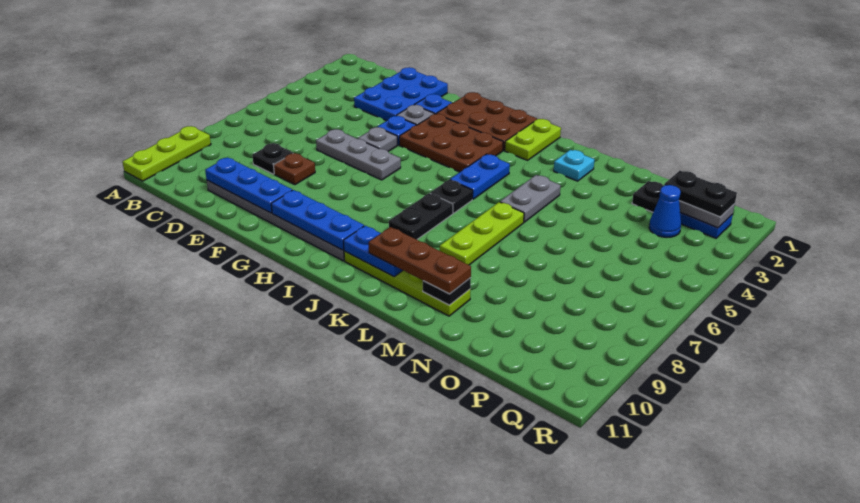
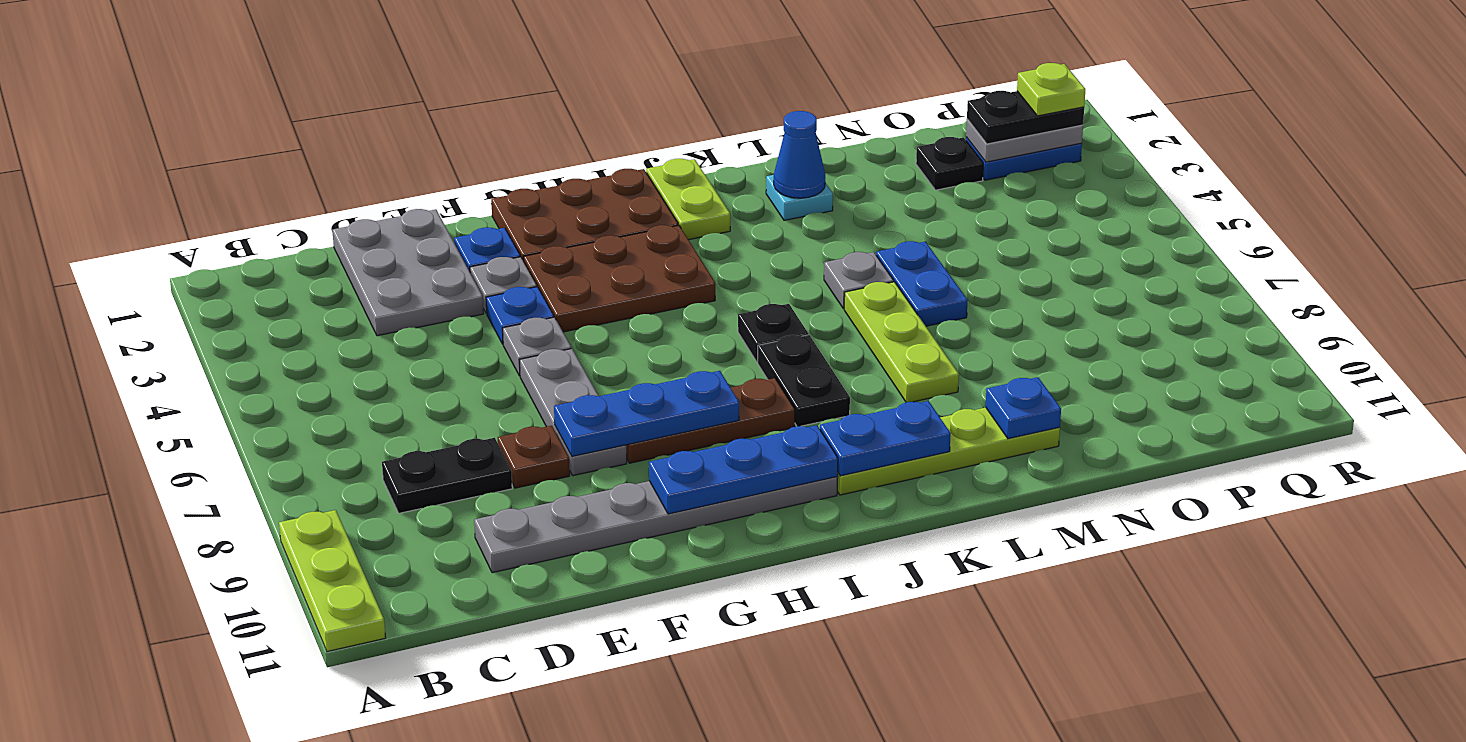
blue plate D1:E3 level 1 -> grey plate D1:E3 level 1
black plate D8 level 1 -> black plate C8:D8 level 1
blue plate D10:F10 level 2 -> blue plate F8:H8 level 2
grey plate E6:G6 level 1 -> grey plate F6:F8 level 1
blue plate J4:J5 level 1 -> blue plate M5:M6 level 1
brown plate K10:M10 level 3 -> brown plate G8:I8 level 1
grey plate L4:L5 level 1 -> grey plate L5 level 1
black plate M10 level 2 -> blue plate M10 level 2
blue cone P3 level 1 -> blue cone L2 level 2
none -> lime plate Q2 level 4

